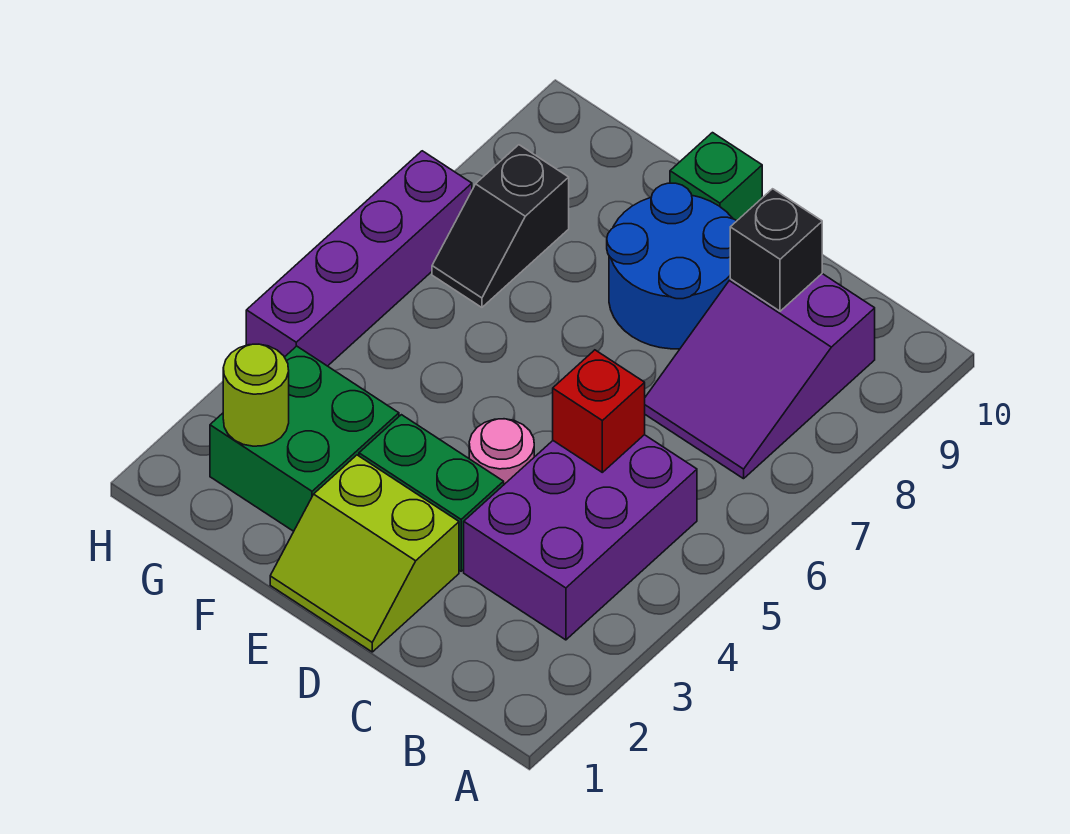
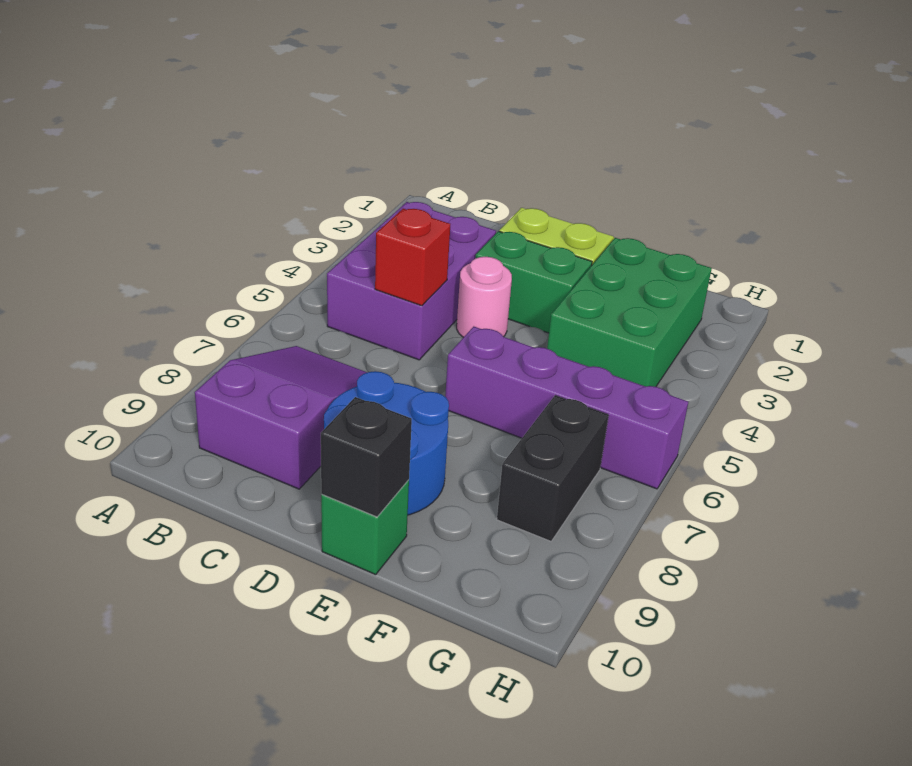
black brick C9 level 2 -> black brick E10 level 2
green brick F2:G3 level 1 -> green brick F2:G4 level 1
lime round brick G2 level 2 -> none
black slope G7:G8 level 1 top 8 -> black brick G7:G8 level 1
purple brick H4:H7 level 1 -> purple brick E6:H6 level 1

